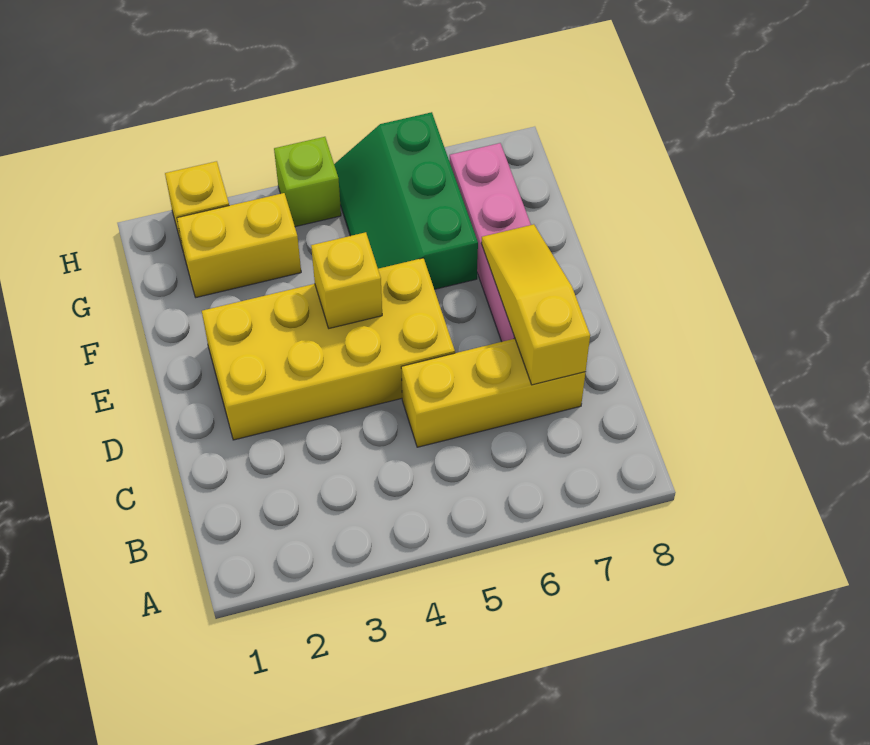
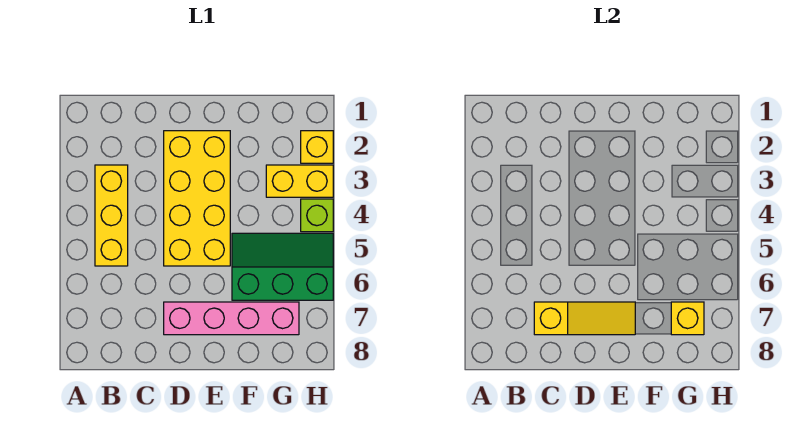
yellow brick C5:C7 level 1 -> yellow brick B3:B5 level 1
yellow brick E4 level 2 -> yellow brick G7 level 2
yellow brick G2:G3 level 1 -> yellow brick G3:H3 level 1

